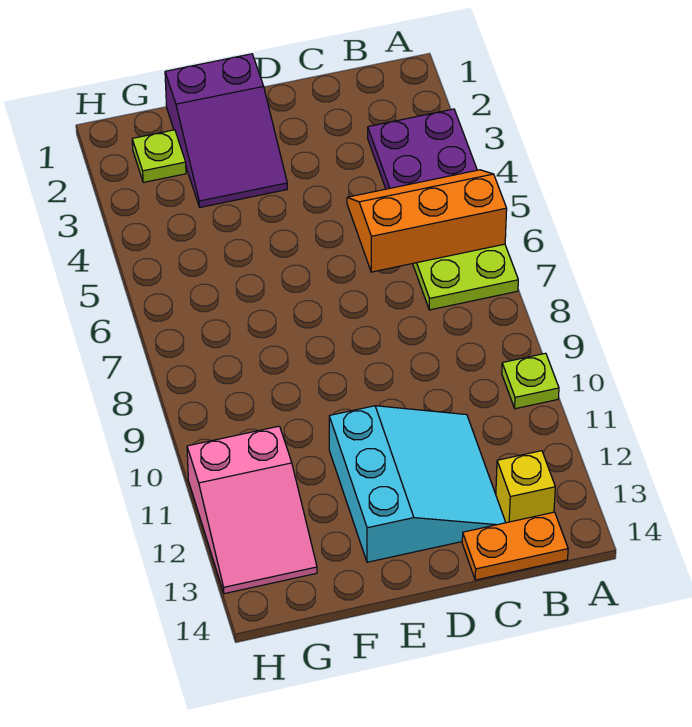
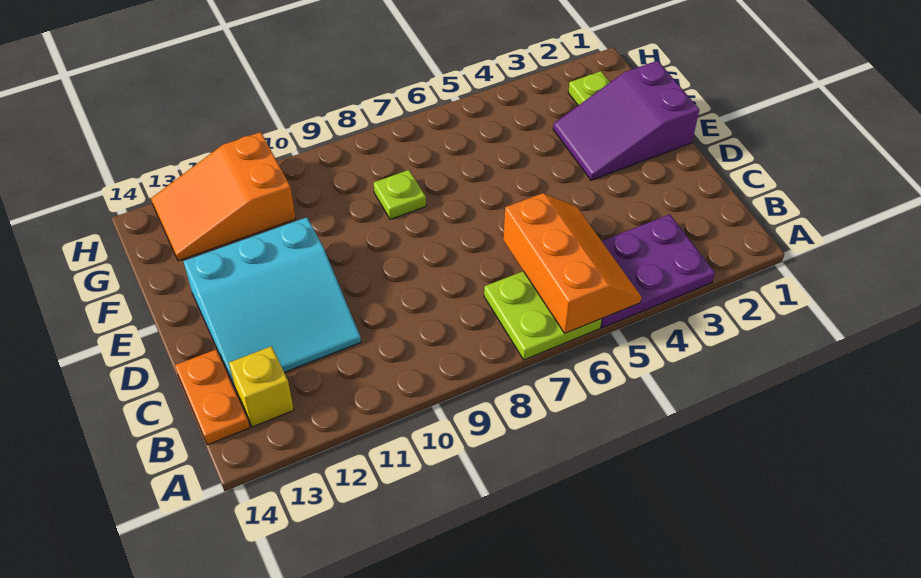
lime plate A10 level 1 -> lime plate F8 level 1
pink slope G11:H13 level 1 top 11 -> orange slope G11:H13 level 1 top 11

